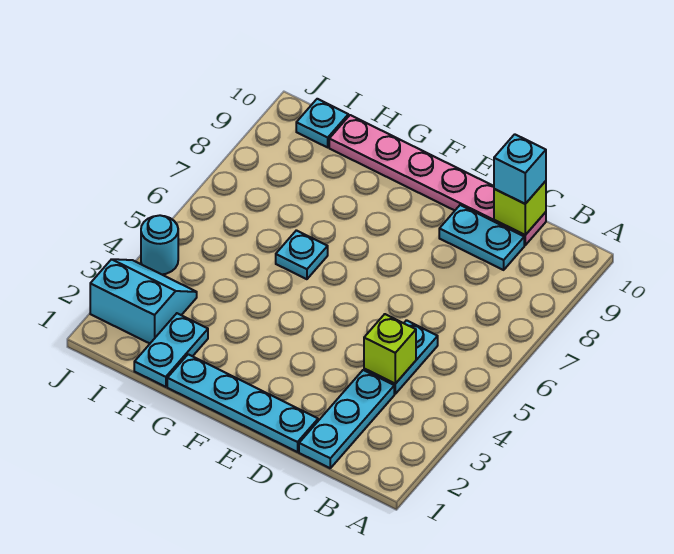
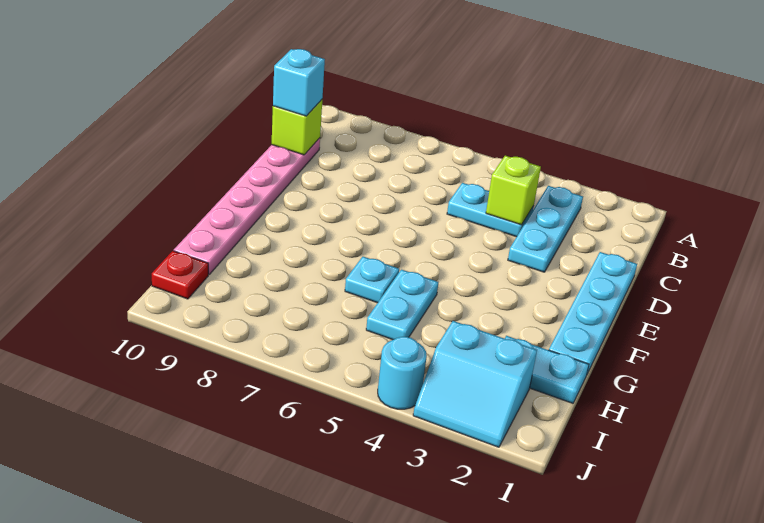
cyan plate C1:C3 level 1 -> cyan plate B3:D3 level 1
cyan plate C9:D9 level 1 -> cyan plate G5:H5 level 1
cyan slope I2:J3 level 1 top 2 -> cyan slope I2:J3 level 1 top I
cyan plate I10 level 1 -> red plate I10 level 1

